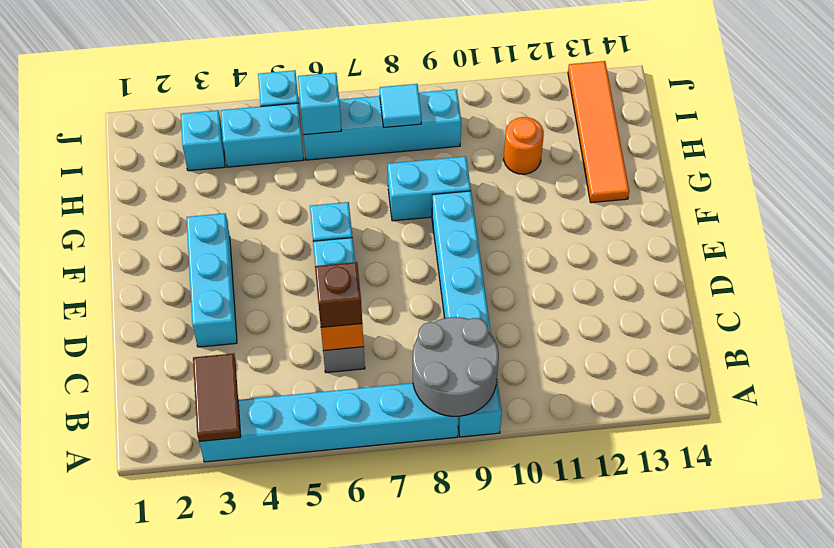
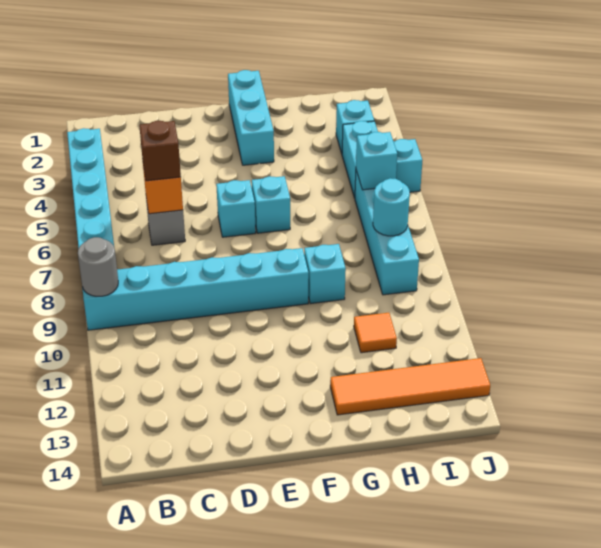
brown tile A3:B3 level 2 -> none
grey round brick A8:B9 level 2 -> grey round brick A9 level 2
cyan brick D3:F3 level 1 -> cyan brick F1:F3 level 1
cyan brick G8:G9 level 1 -> cyan brick G9 level 1
orange round brick H11 level 1 -> orange tile H11 level 1
cyan tile I8 level 2 -> cyan round brick I8 level 2

